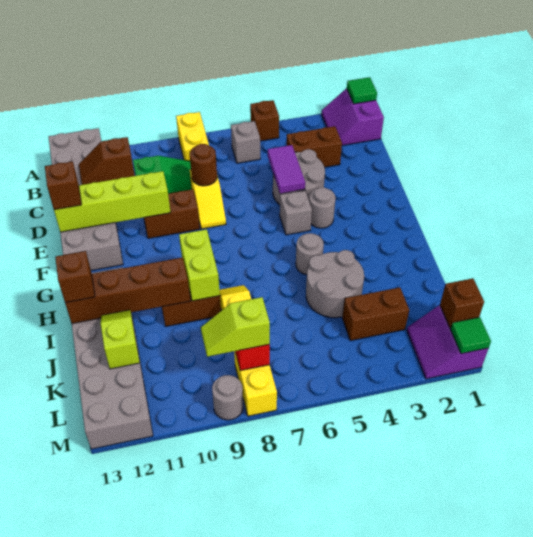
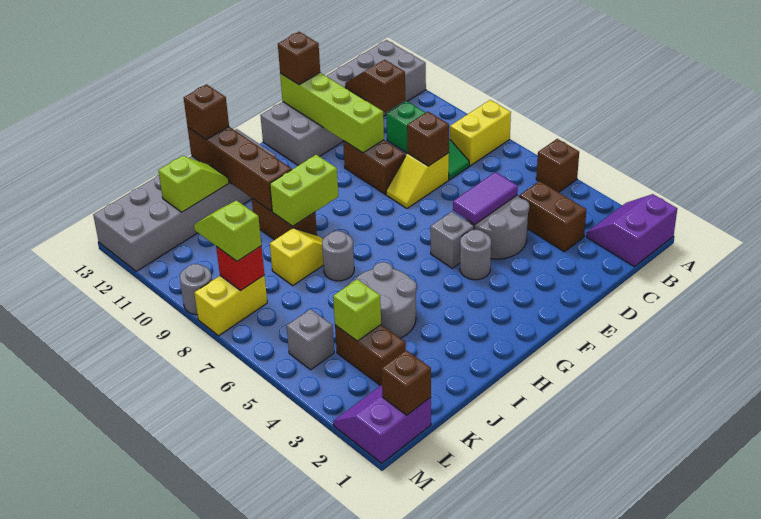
green tile A1 level 2 -> none
grey brick B6 level 1 -> grey brick L5 level 1
brown round brick D8 level 2 -> brown brick D8 level 2
grey round brick H5 level 1 -> grey round brick I7 level 1
none -> lime brick K4 level 2
green tile M1 level 2 -> none

